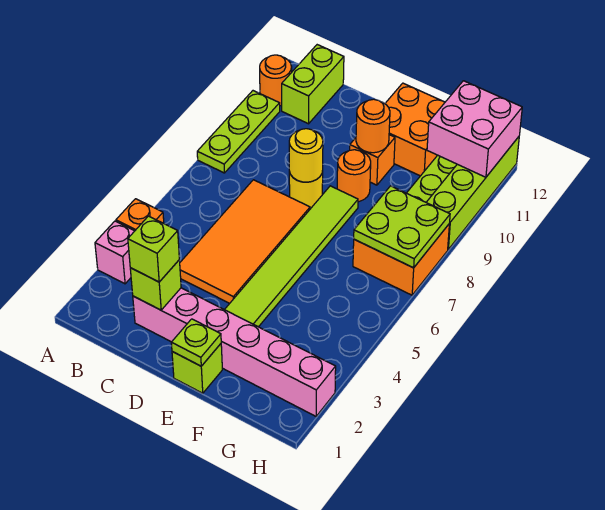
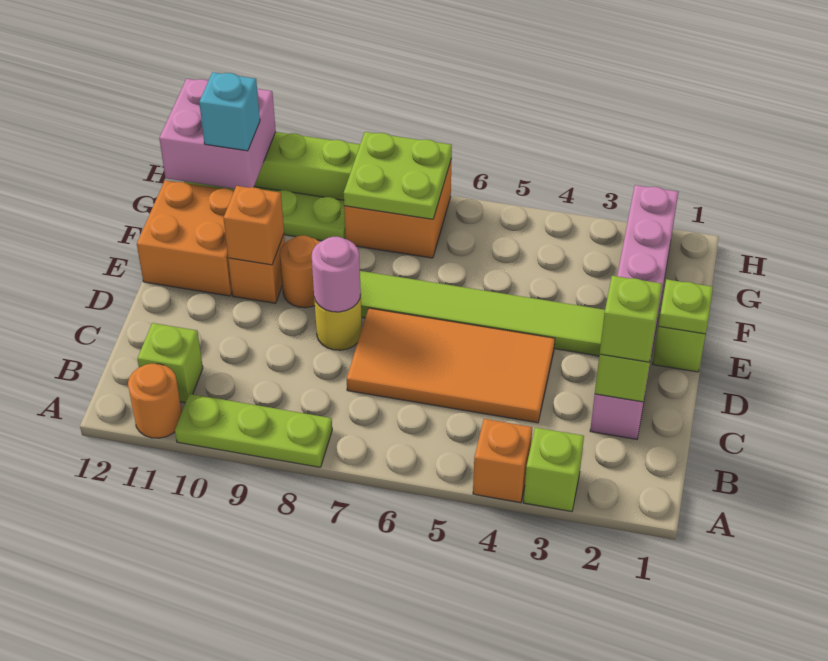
pink brick A3 level 1 -> lime brick A3 level 1
lime brick B11:B12 level 1 -> lime brick B11 level 1
yellow round brick D8 level 2 -> pink round brick D8 level 2
orange round brick E10 level 2 -> orange brick E10 level 2
none -> cyan brick G11 level 3

